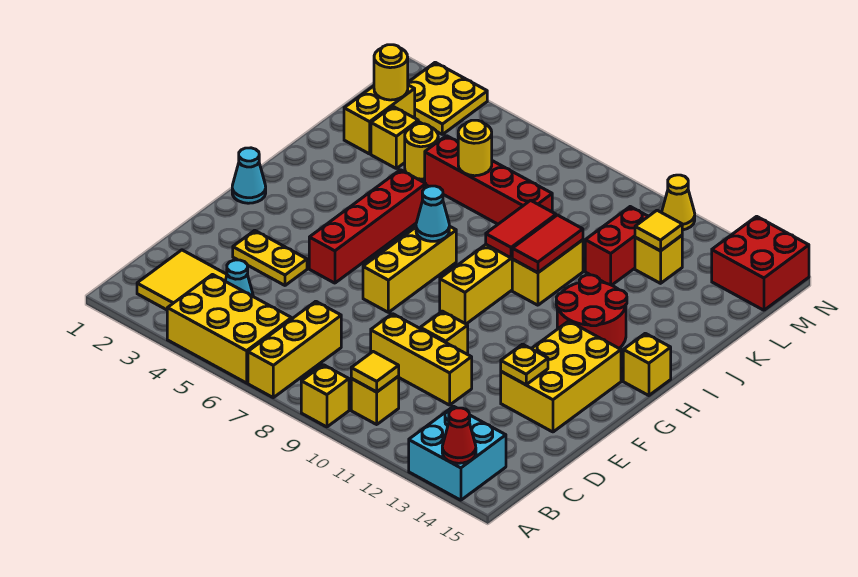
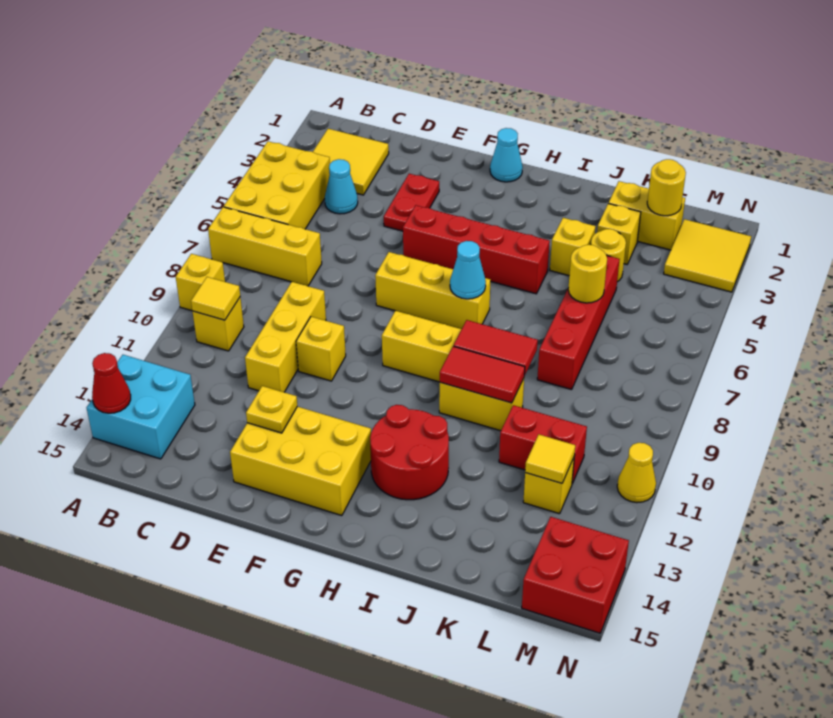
yellow plate E3:E4 level 1 -> red plate E3:E4 level 1
yellow brick H15 level 1 -> yellow brick J4 level 1
yellow plate M2:N3 level 1 -> yellow tile M2:N3 level 1

